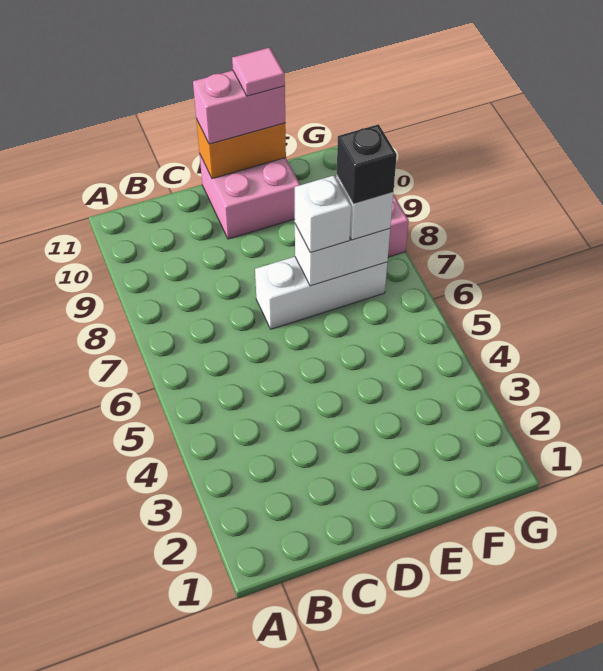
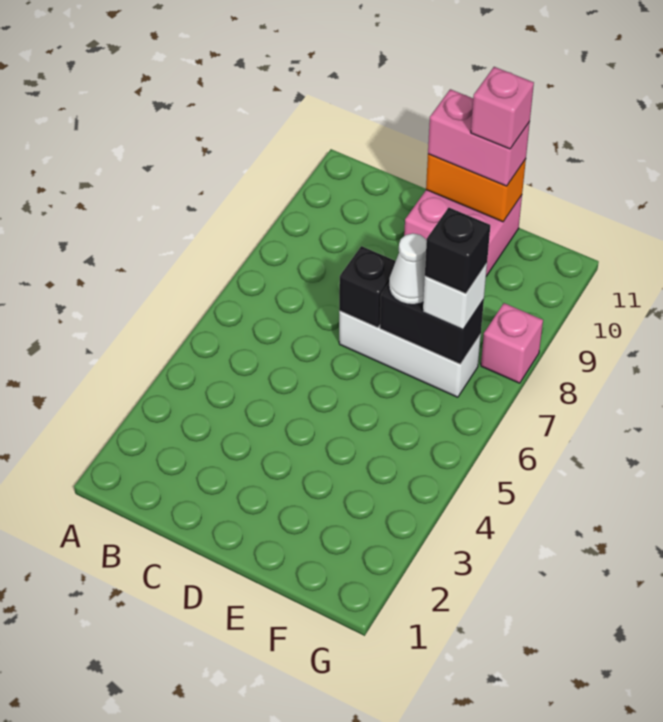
none -> black brick D7 level 2
white brick E7:F7 level 2 -> black brick E7:F7 level 2
white brick E7 level 3 -> white cone E7 level 3
pink tile E11 level 4 -> pink brick E11 level 4

